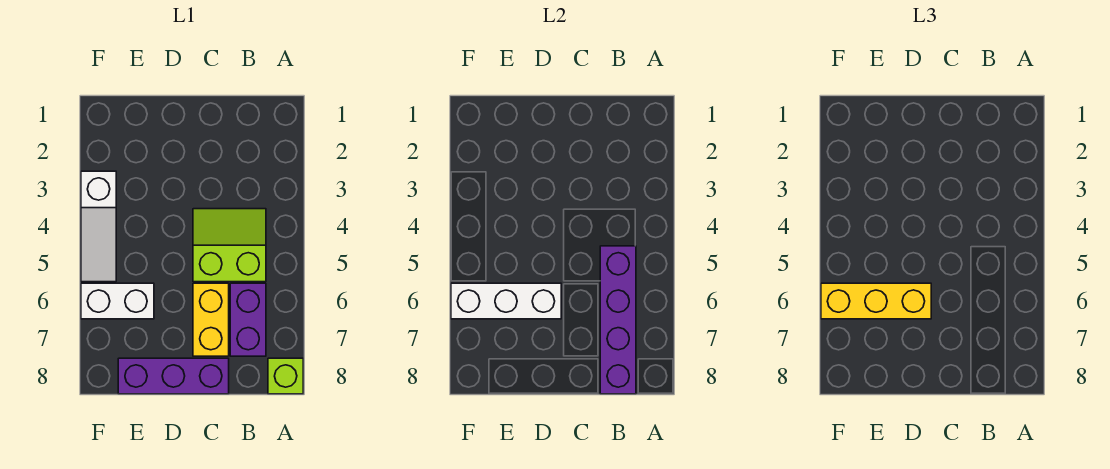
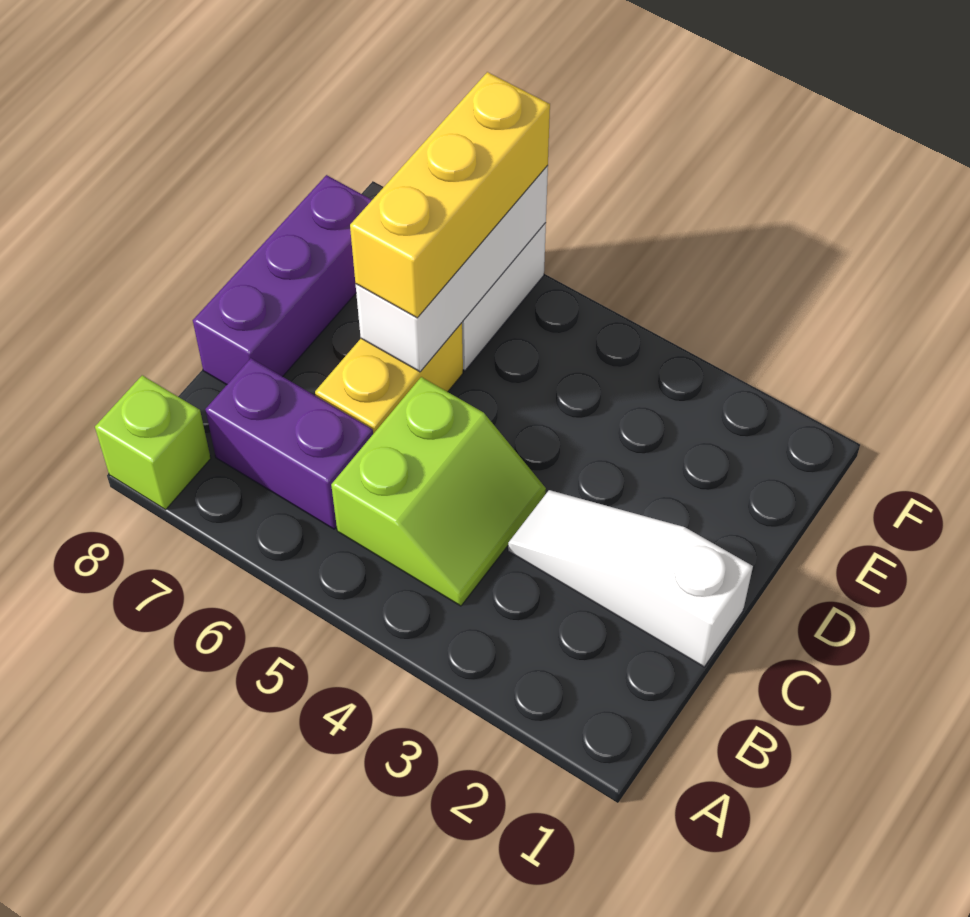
purple brick B5:B8 level 2 -> none
yellow brick C6:C7 level 1 -> yellow brick C6:D6 level 1
white slope F3:F5 level 1 top 3 -> white slope C1:C3 level 1 top 1

